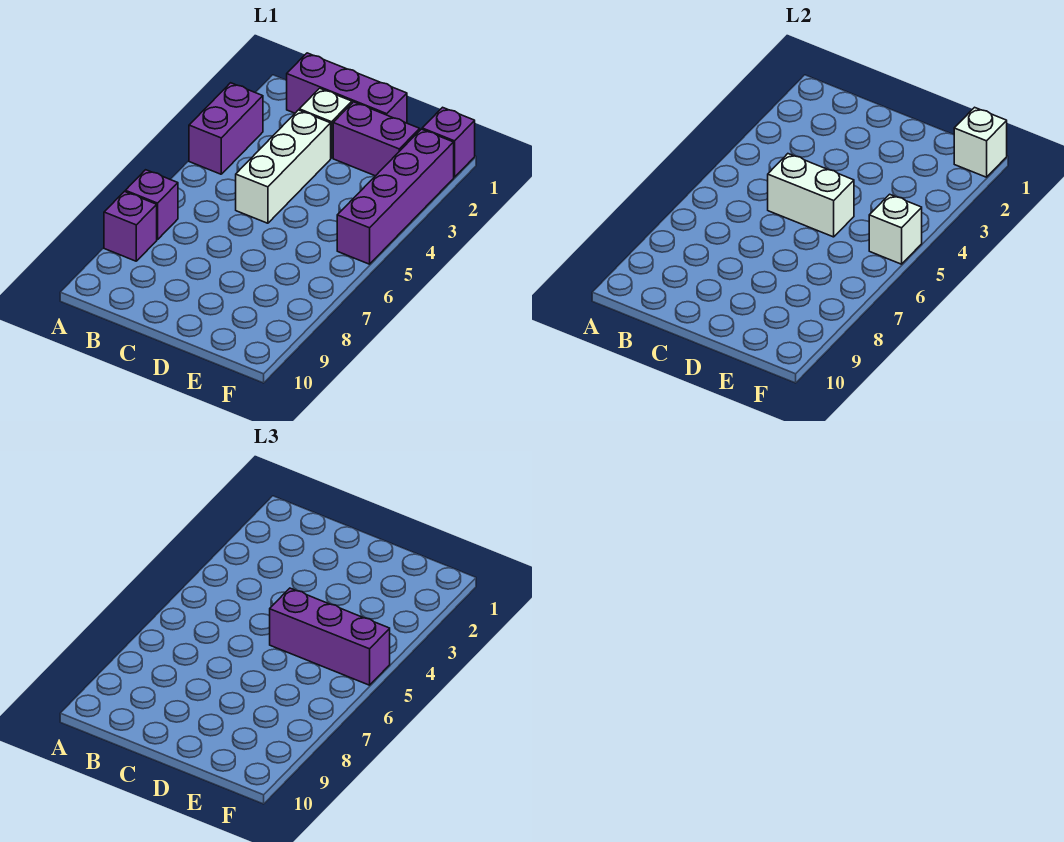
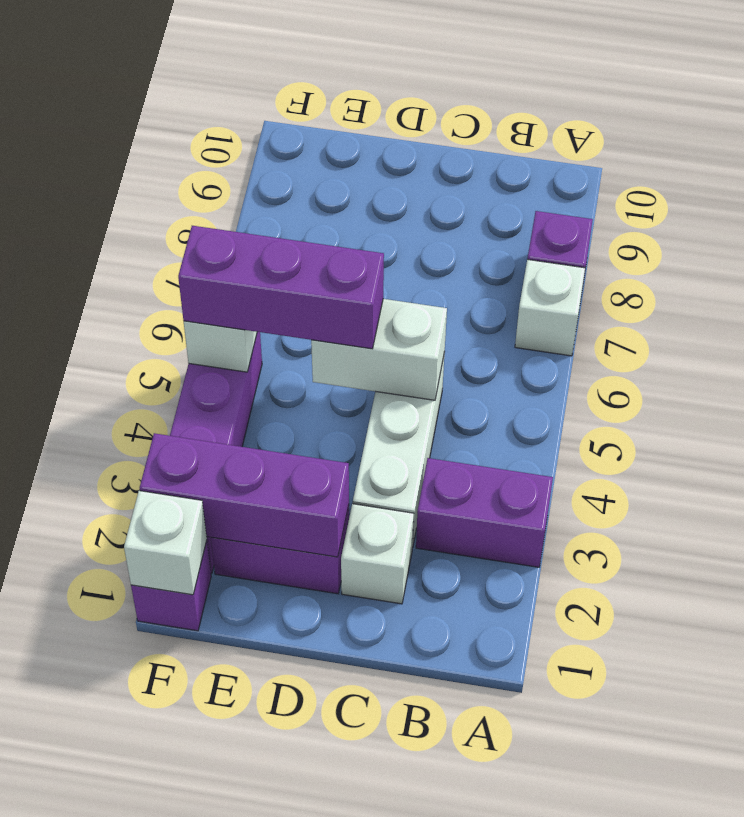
purple brick A3:A4 level 1 -> purple brick A3:B3 level 1
purple brick A7 level 1 -> white brick A7 level 1
purple brick B1:D1 level 1 -> purple brick D2:F2 level 2

